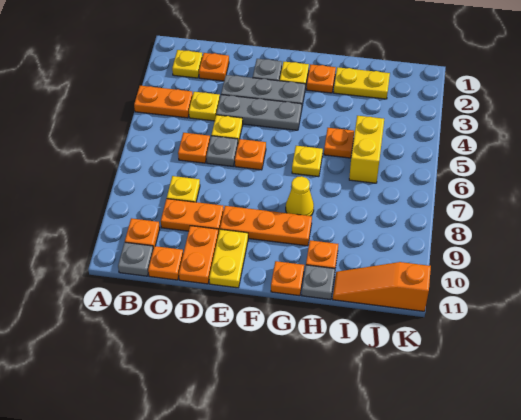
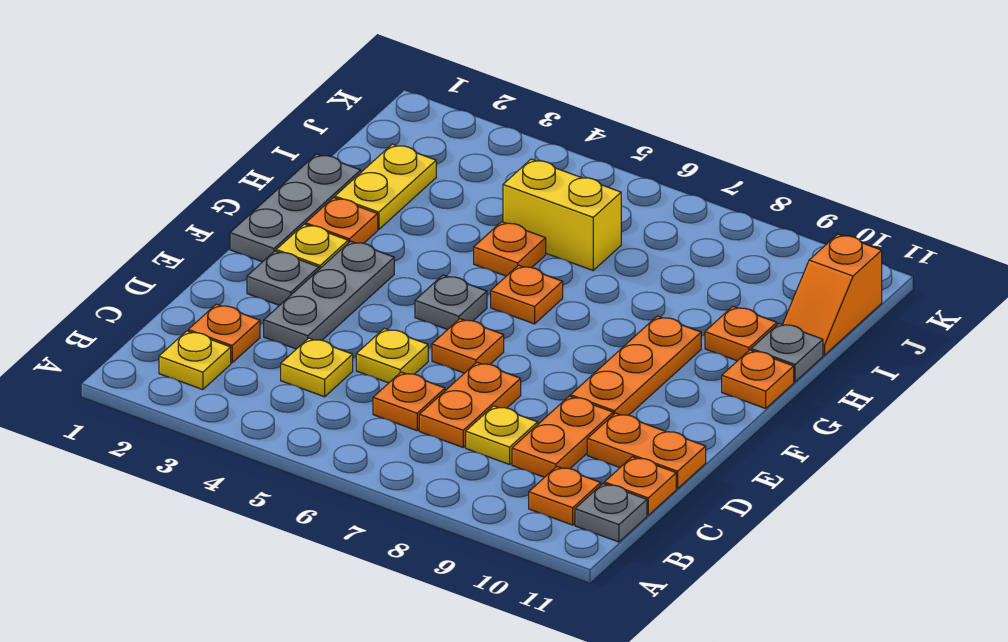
orange plate A4:B4 level 1 -> orange plate C7:D7 level 1
grey plate D4:F4 level 1 -> grey plate F1:H1 level 1
grey plate D6 level 1 -> grey plate F5 level 1
yellow plate E10:E11 level 1 -> none
yellow plate G6 level 1 -> orange plate G6 level 1
yellow cone G8 level 1 -> none
orange slope I11:K11 level 1 top K -> orange slope I11:J11 level 1 top J

